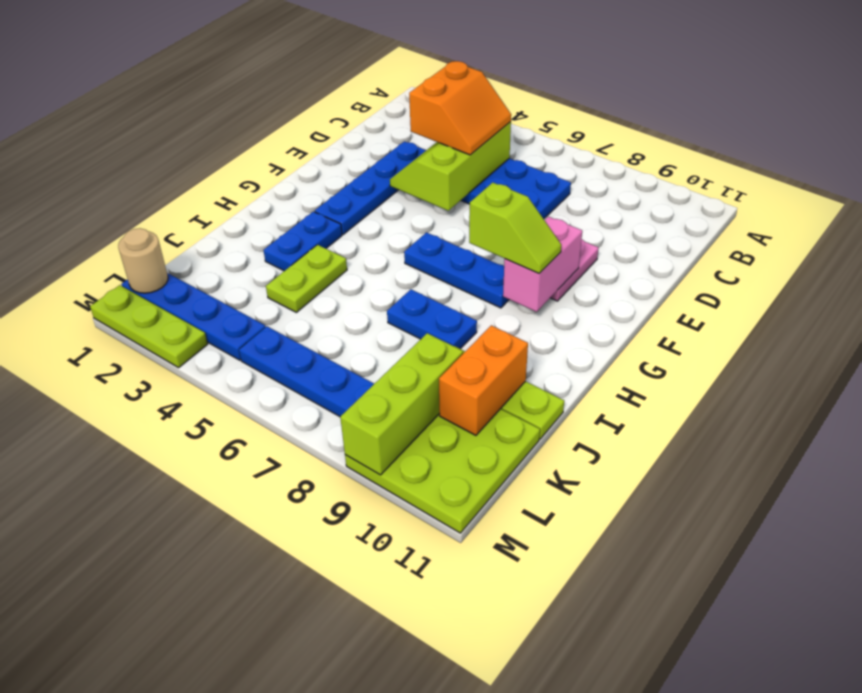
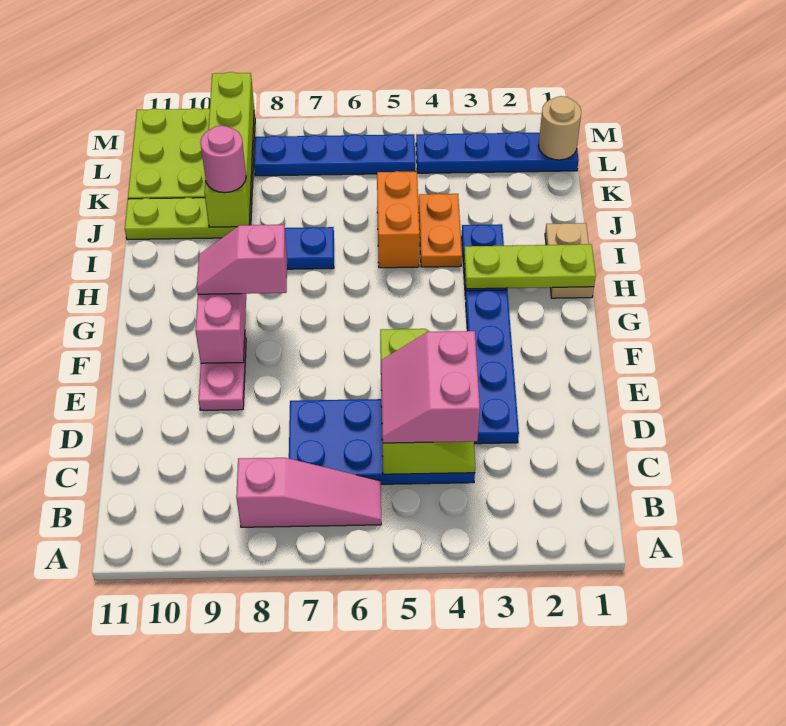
none -> pink slope B6:B8 level 1 top 8
orange slope C4:D5 level 3 top 4 -> pink slope C4:D5 level 3 top 4
blue plate G6:G8 level 1 -> none
lime slope G8:G9 level 3 top 8 -> pink slope G8:G9 level 3 top 8
none -> tan plate H1:I1 level 1
lime plate I4:J4 level 1 -> orange plate I4:J4 level 1
none -> pink round brick J9 level 3
orange brick J10:K10 level 2 -> orange brick I5:J5 level 1
lime brick K9:M9 level 2 -> lime brick J9:M9 level 2
lime plate M1:M3 level 1 -> lime plate H1:H3 level 2

